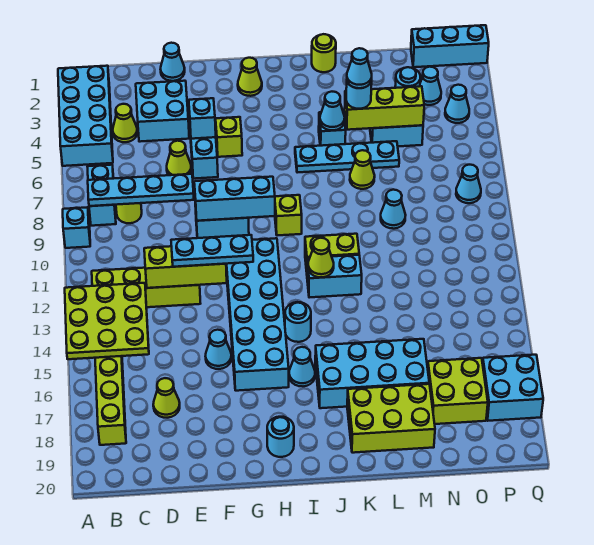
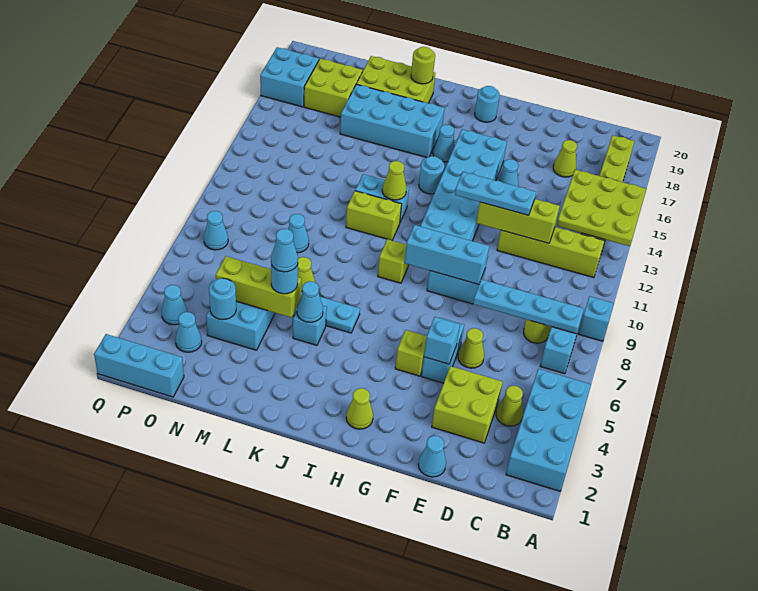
cyan brick D3:E4 level 1 -> lime brick D3:E4 level 1
lime round brick K1 level 1 -> lime round brick K19 level 2

